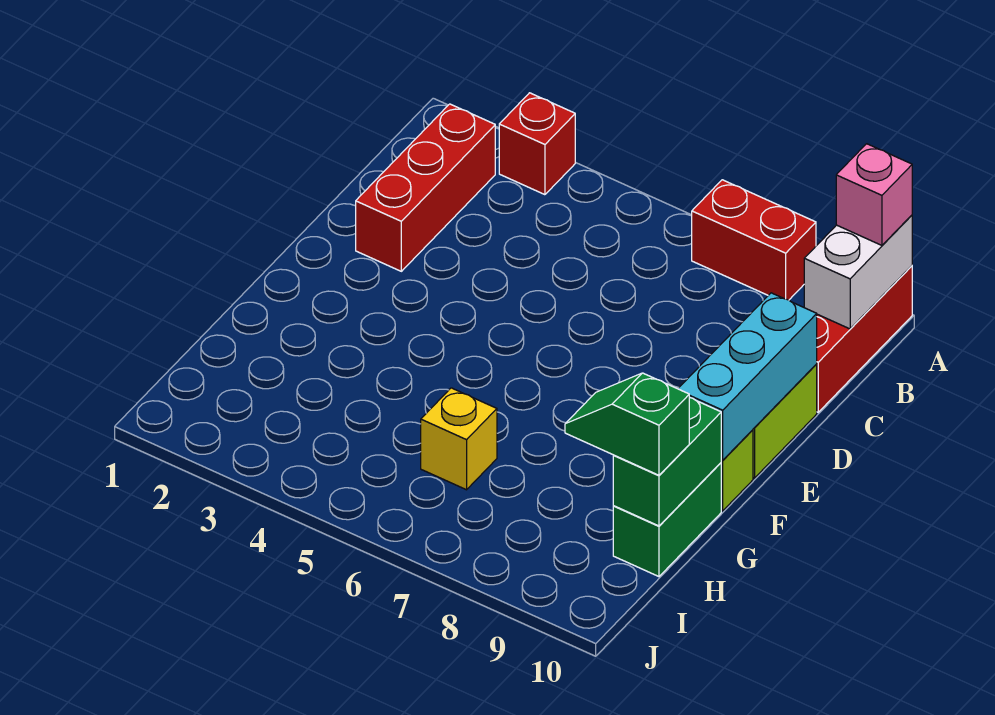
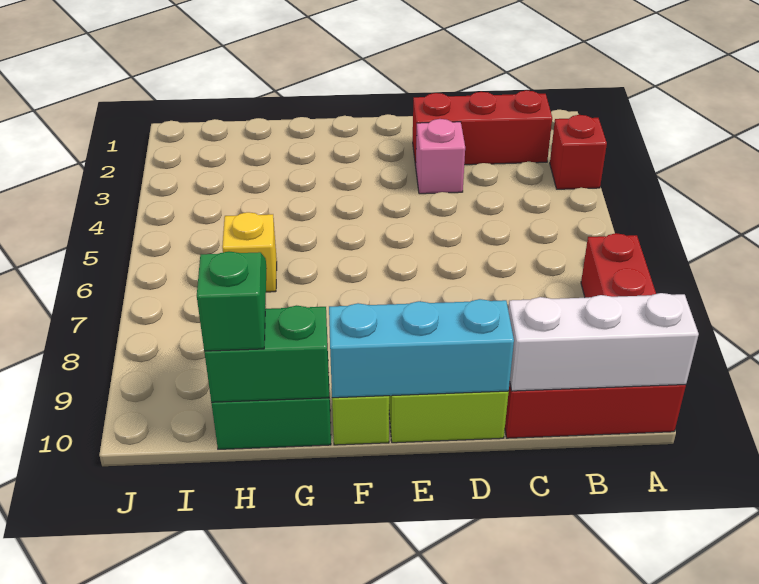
white brick A10:B10 level 2 -> white brick A10:C10 level 2
pink brick A10 level 3 -> pink brick D3 level 1

